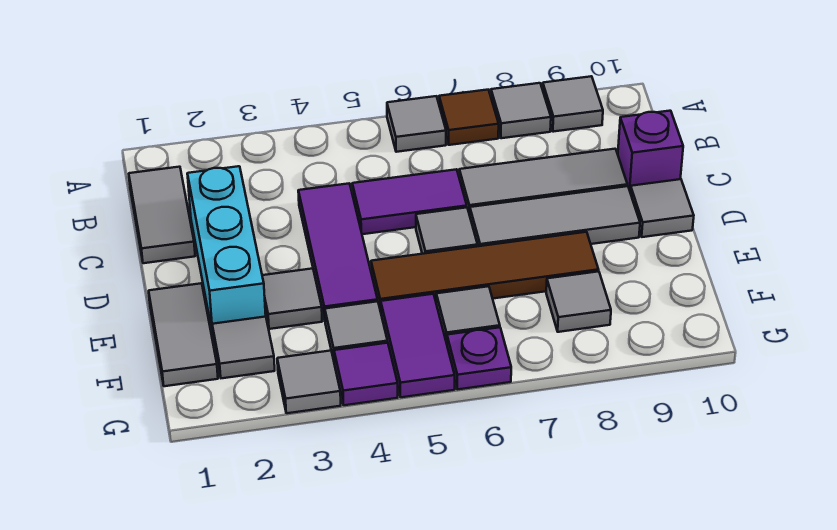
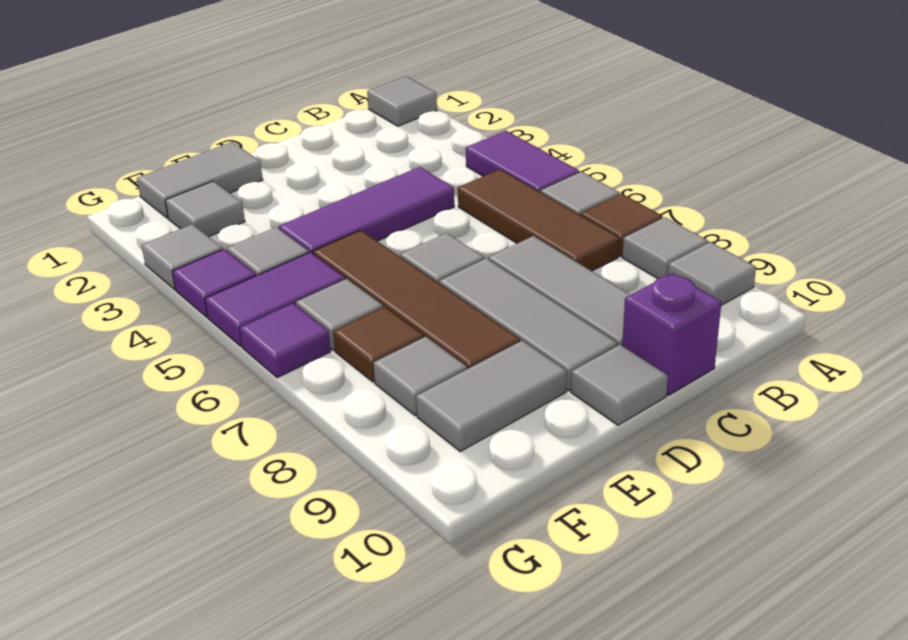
grey tile B1:C1 level 1 -> grey tile E9:F9 level 1
none -> brown tile B5:B7 level 1
cyan brick C2:E2 level 1 -> none
purple tile C5:C6 level 1 -> purple tile A4:A5 level 1
grey tile E3 level 1 -> grey tile A1 level 1
none -> brown tile F7 level 1
purple plate G6 level 1 -> purple tile G6 level 1

